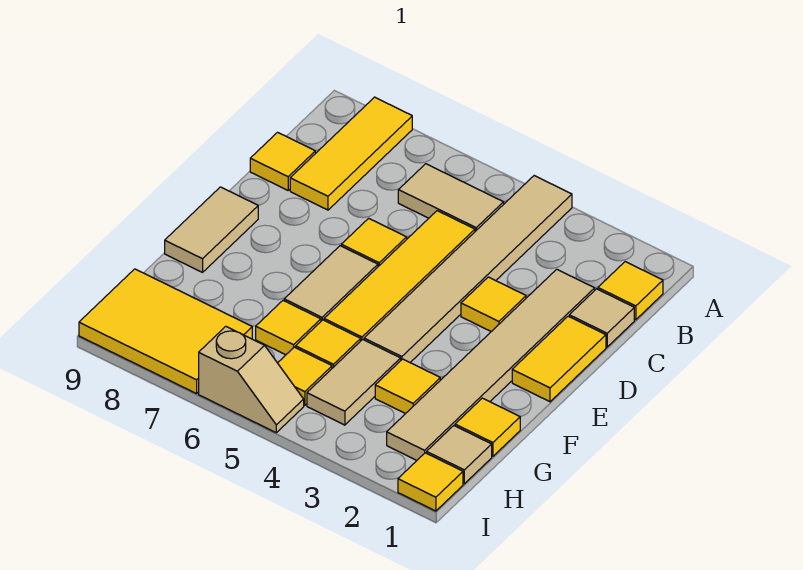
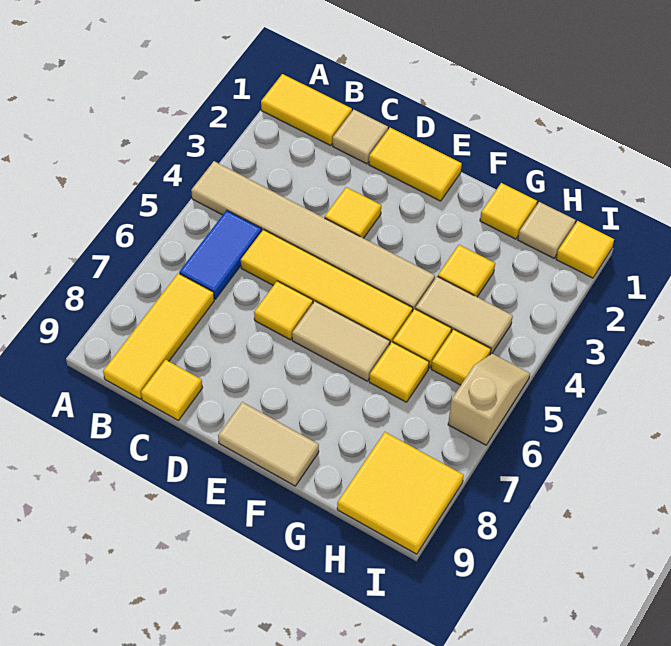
yellow tile A8:C8 level 1 -> yellow tile B7:B9 level 1
yellow tile B1 level 1 -> yellow tile A1:B1 level 1
tan tile B5:B6 level 1 -> blue tile B5:B6 level 1
tan tile C2:H2 level 1 -> none
yellow tile H7:I9 level 1 -> yellow tile H8:I9 level 1

